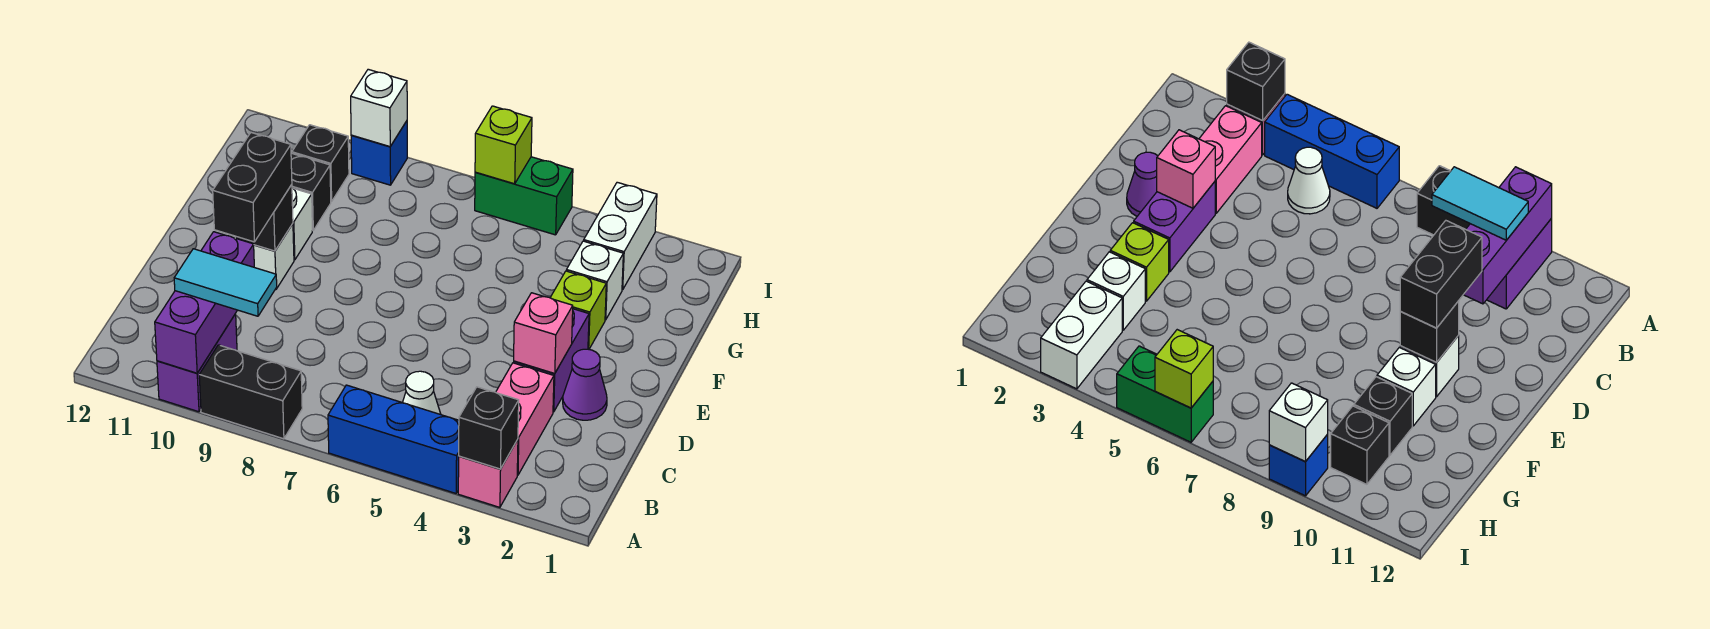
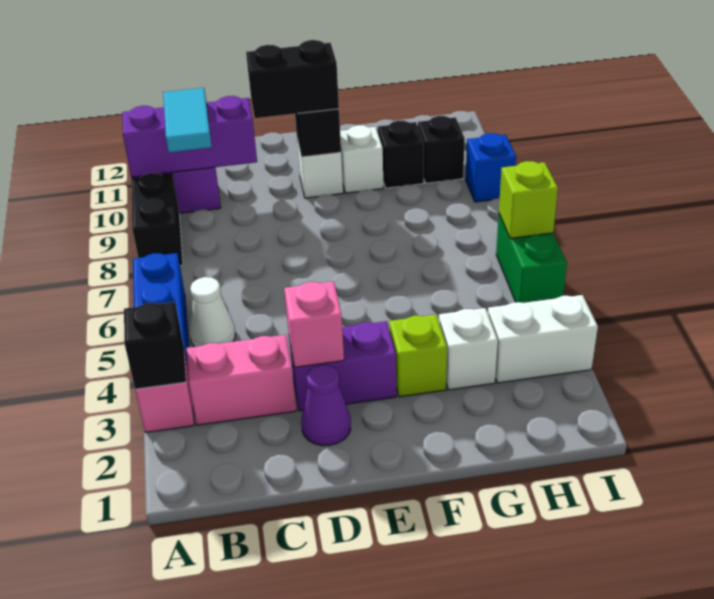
white brick I9 level 2 -> none

